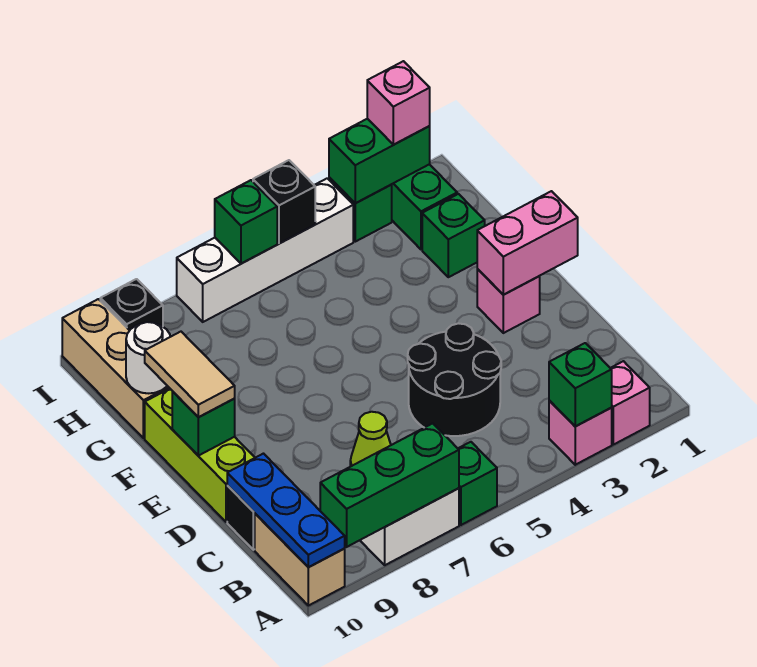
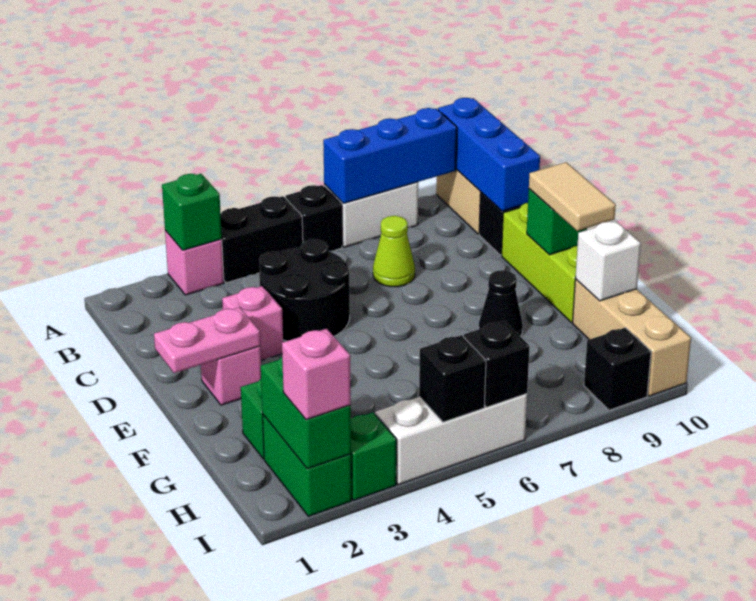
pink brick A2 level 1 -> pink brick D3 level 1
none -> black brick A4:A5 level 1
green brick A6 level 1 -> black brick A6 level 1
green brick A7:A9 level 2 -> blue brick A7:A9 level 2
blue plate A10:C10 level 2 -> blue brick A10:C10 level 2
pink brick E1:E2 level 2 -> pink plate E1:E2 level 2
none -> black cone F8 level 1
white round brick G10 level 2 -> white brick G10 level 2
green brick I2:I3 level 2 -> green brick H2:I2 level 2
white brick I4:I7 level 1 -> white brick I4:I6 level 1
green brick I6 level 2 -> black brick I6 level 2

